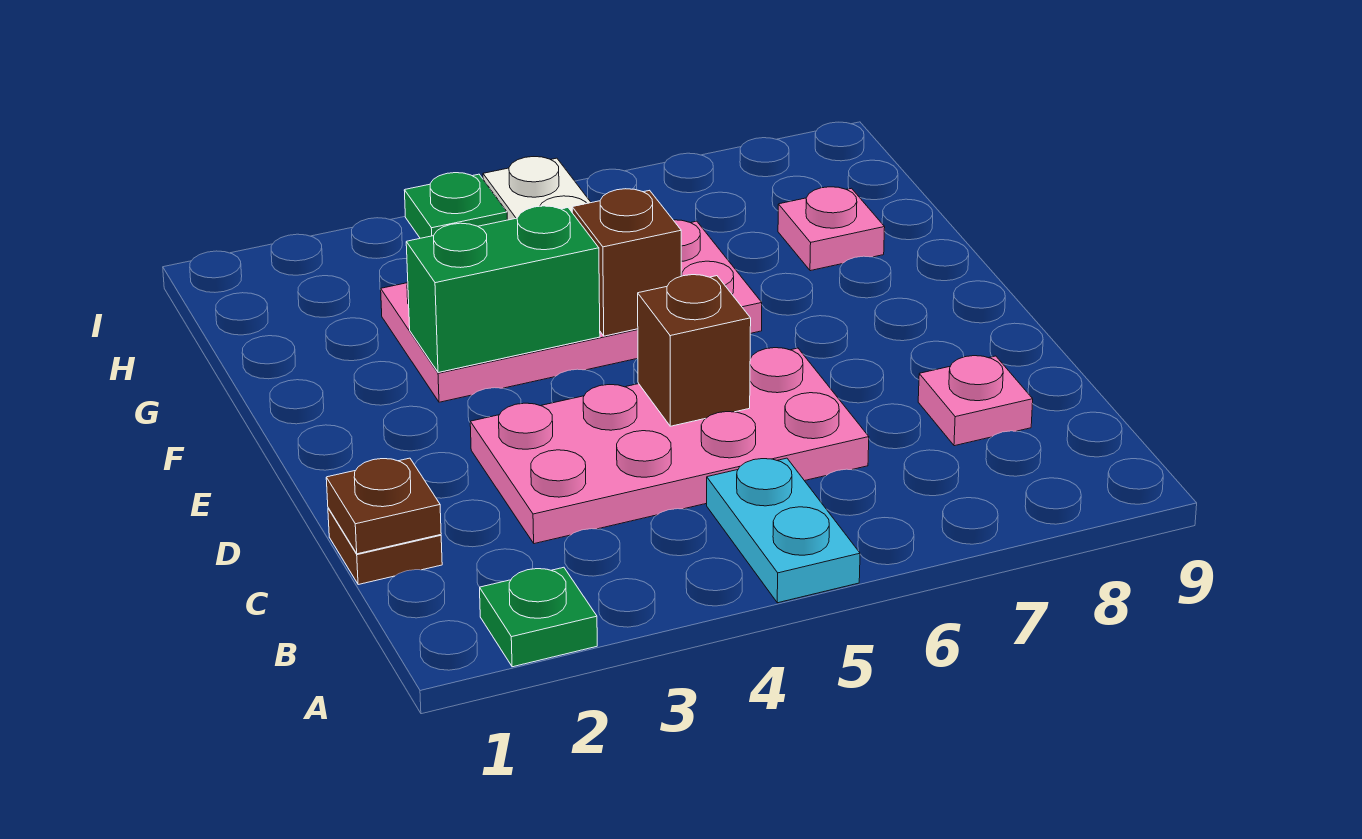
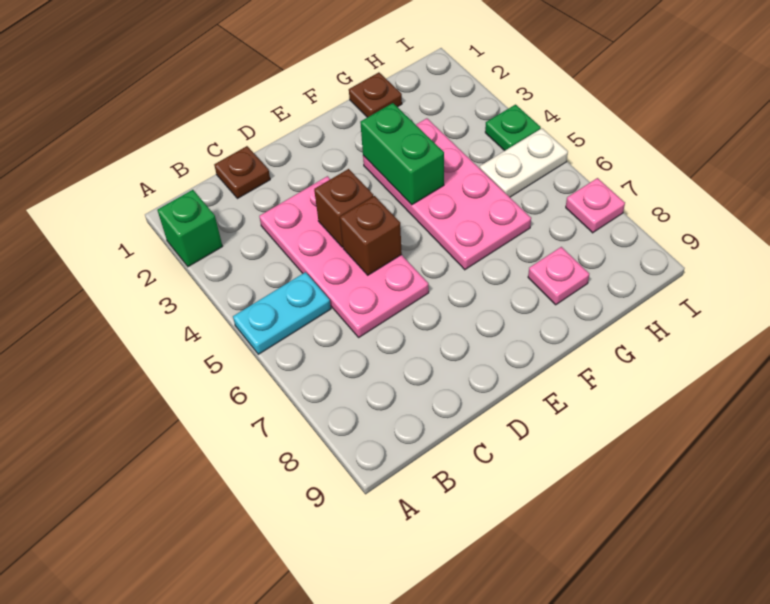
green plate A2 level 1 -> green brick A2 level 1
brown plate C1 level 2 -> brown plate G1 level 1
pink plate C8 level 1 -> pink plate I7 level 1
brown brick F5 level 2 -> brown brick D4 level 2

